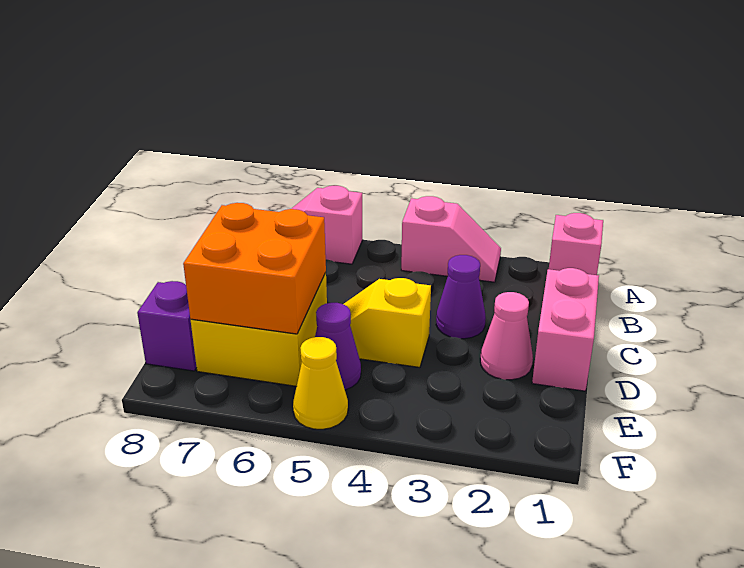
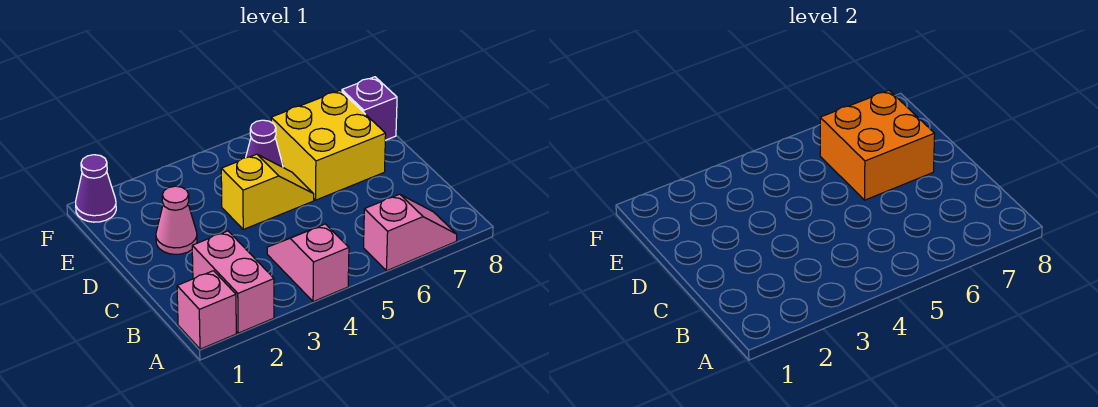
pink slope A3:A4 level 1 top 4 -> pink slope A4:B4 level 1 top A
pink brick C1:D1 level 1 -> pink brick A2:B2 level 1
purple cone C3 level 1 -> purple cone F1 level 1
yellow cone F5 level 1 -> none

